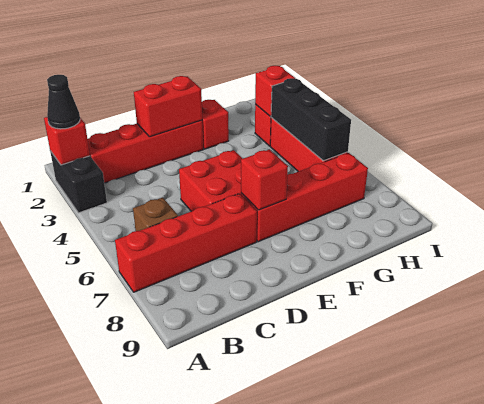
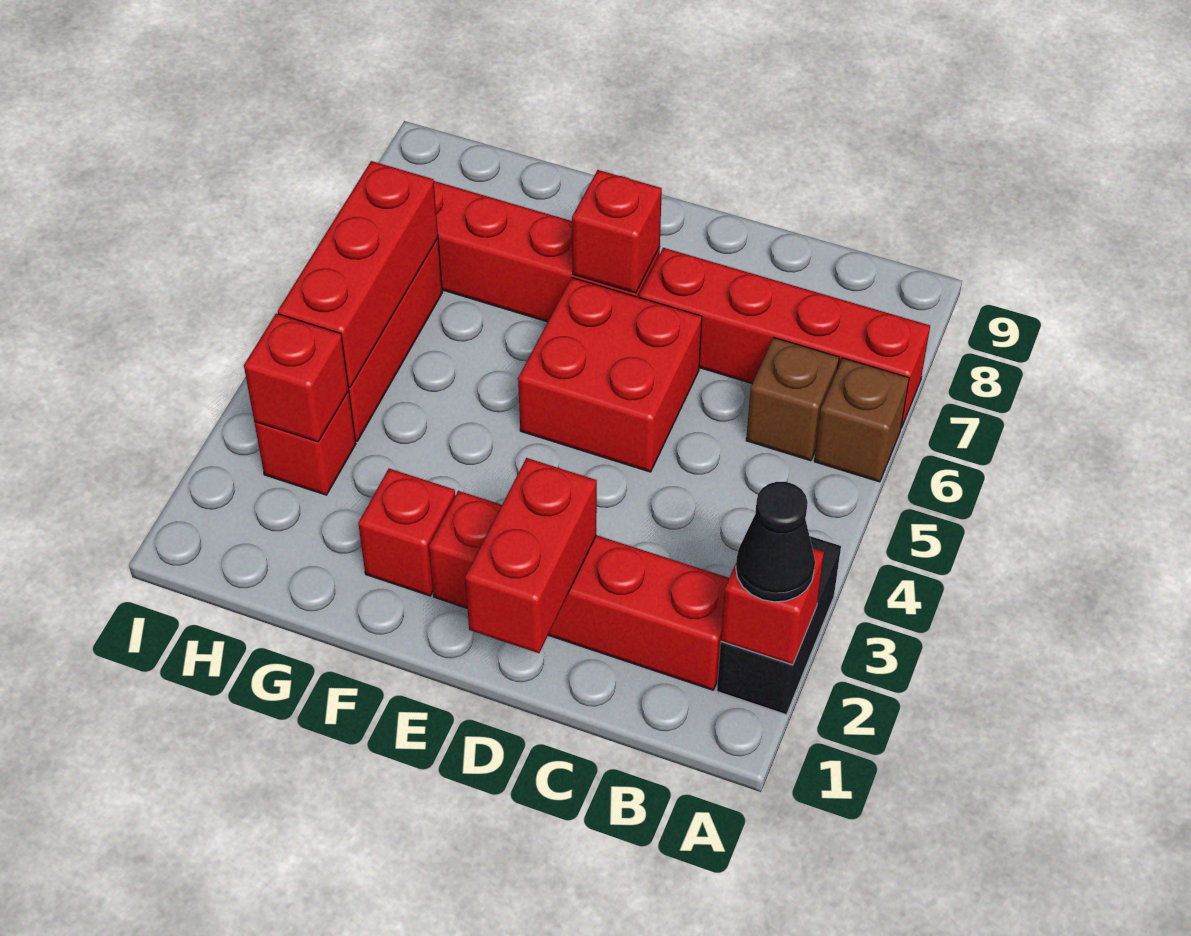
none -> brown brick A6 level 1
red brick D2:E2 level 2 -> red brick D1:D2 level 2
black brick H4:H6 level 2 -> red brick H4:H6 level 2

